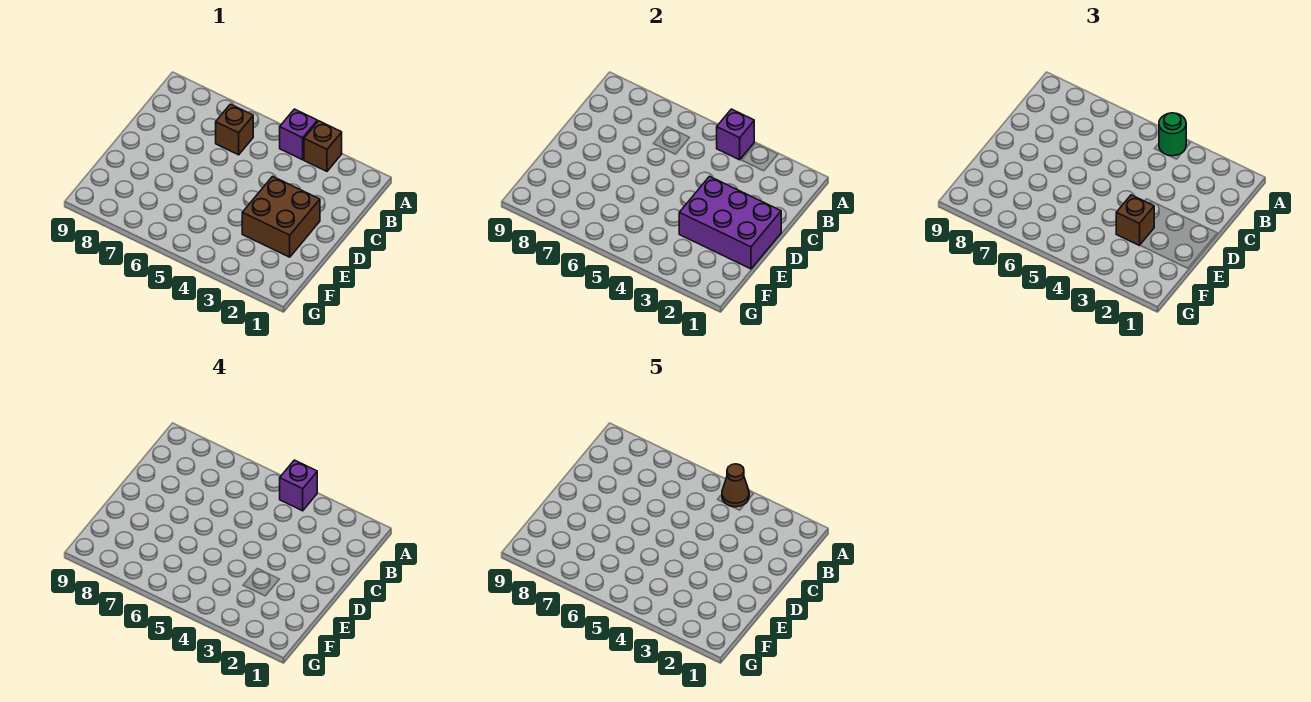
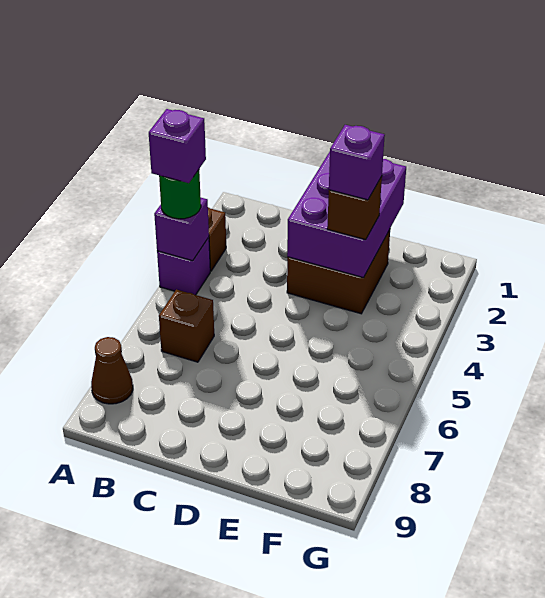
brown cone A4 level 5 -> brown cone A8 level 1
none -> purple brick E3 level 4

